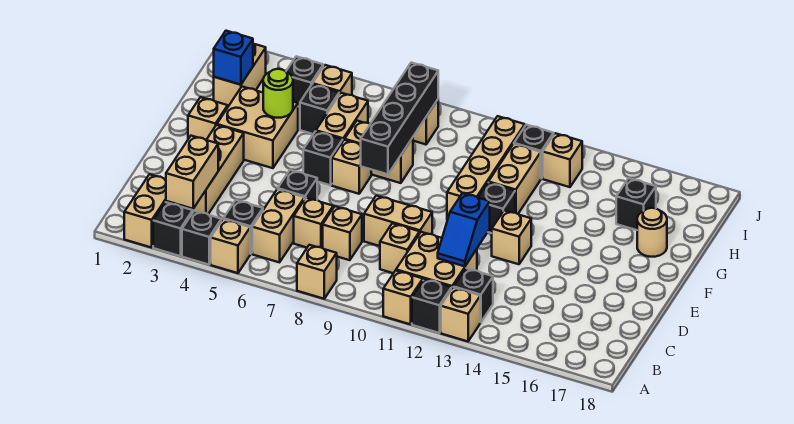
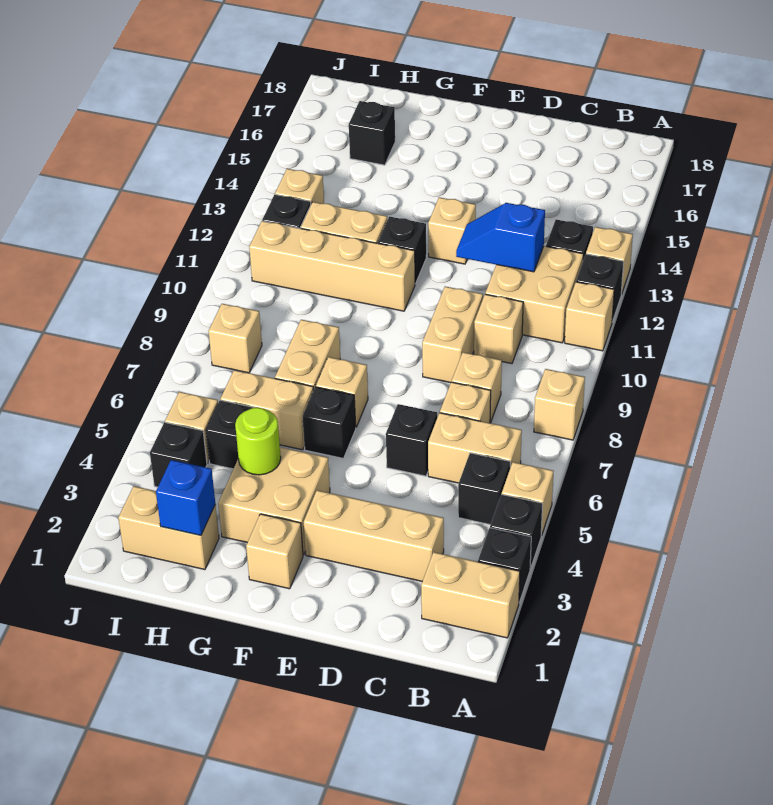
tan brick B3:C3 level 2 -> none
blue slope C12:D12 level 2 top D -> blue slope C12:D12 level 2 top C
black brick F8:I8 level 2 -> none
tan round brick G17 level 1 -> none

